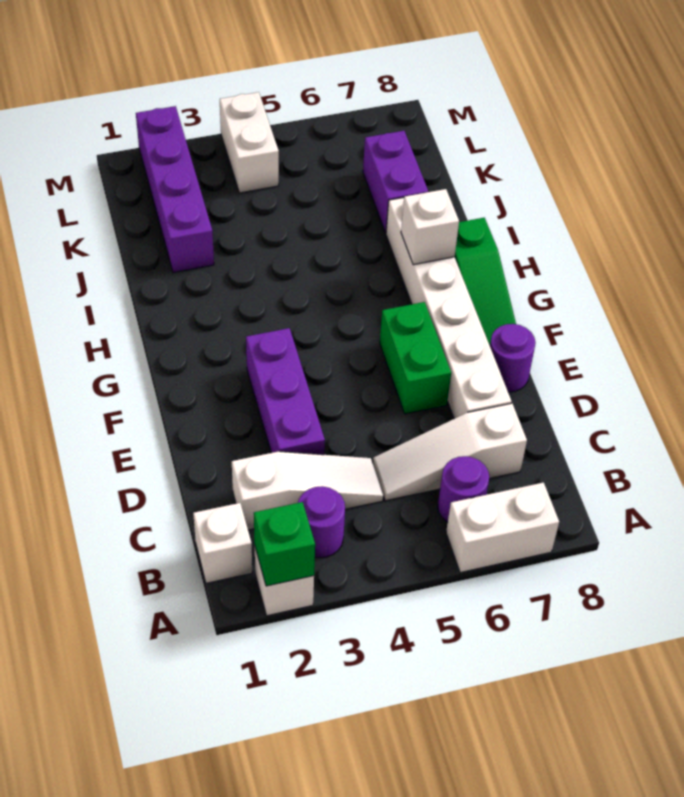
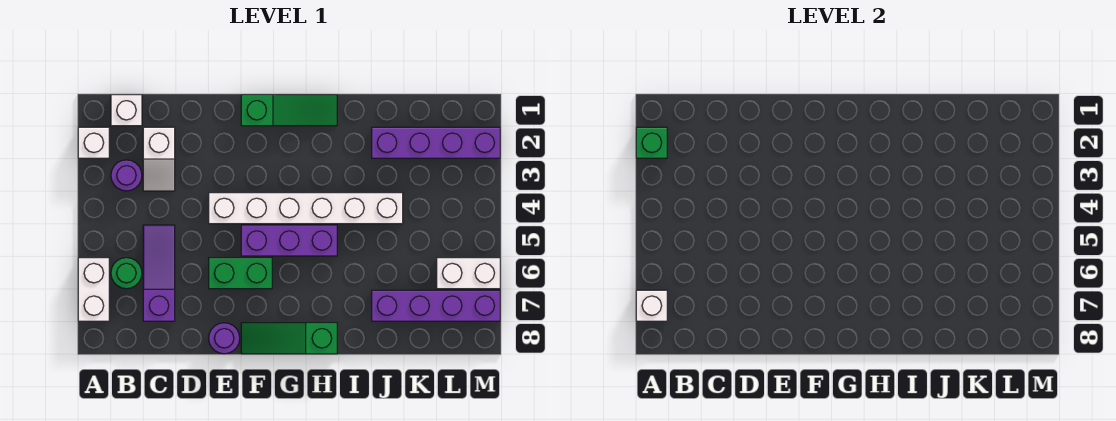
purple round brick B6 level 1 -> green round brick B6 level 1
white slope C2:C4 level 1 top 2 -> white slope C2:C3 level 1 top 2
white slope C5:C7 level 1 top 7 -> purple slope C5:C7 level 1 top 7
purple brick D3:F3 level 1 -> purple brick F5:H5 level 1
white brick D7:I7 level 1 -> white brick E4:J4 level 1
none -> green slope F1:H1 level 1 top F
white brick H7 level 2 -> white brick A7 level 2
purple brick J7:K7 level 1 -> purple brick J7:M7 level 1
white brick L4:M4 level 1 -> white brick L6:M6 level 1

